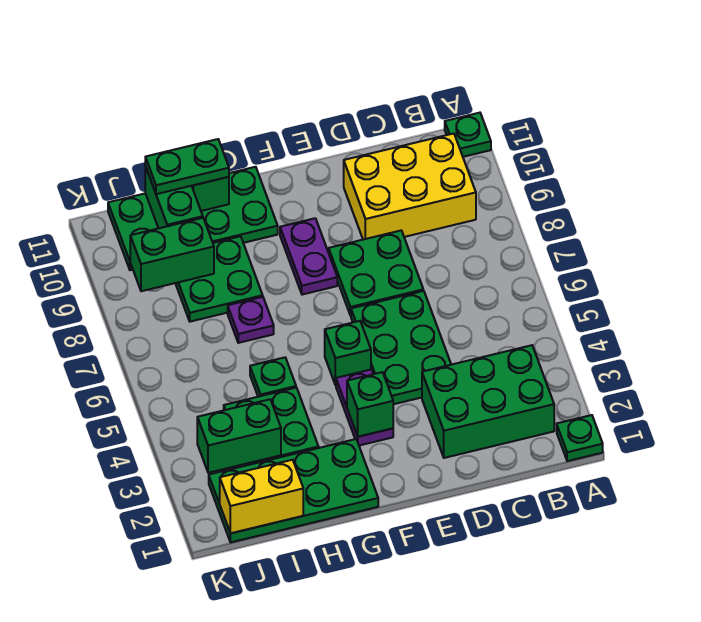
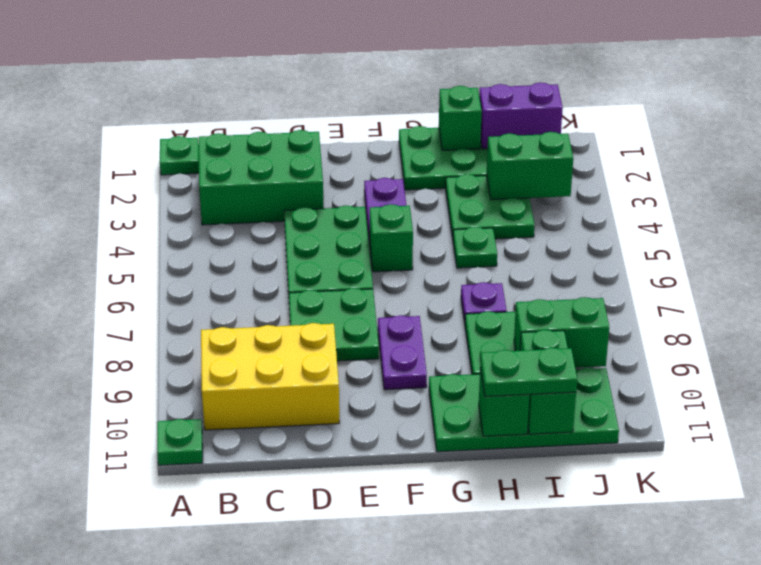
green brick F3 level 2 -> green brick H1 level 2
yellow brick I1:J1 level 2 -> purple brick I1:J1 level 2

